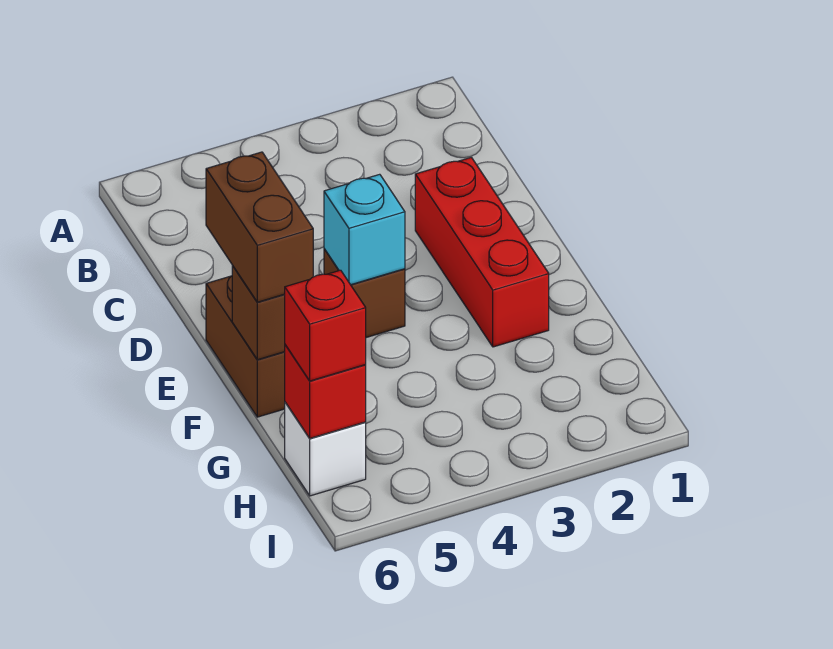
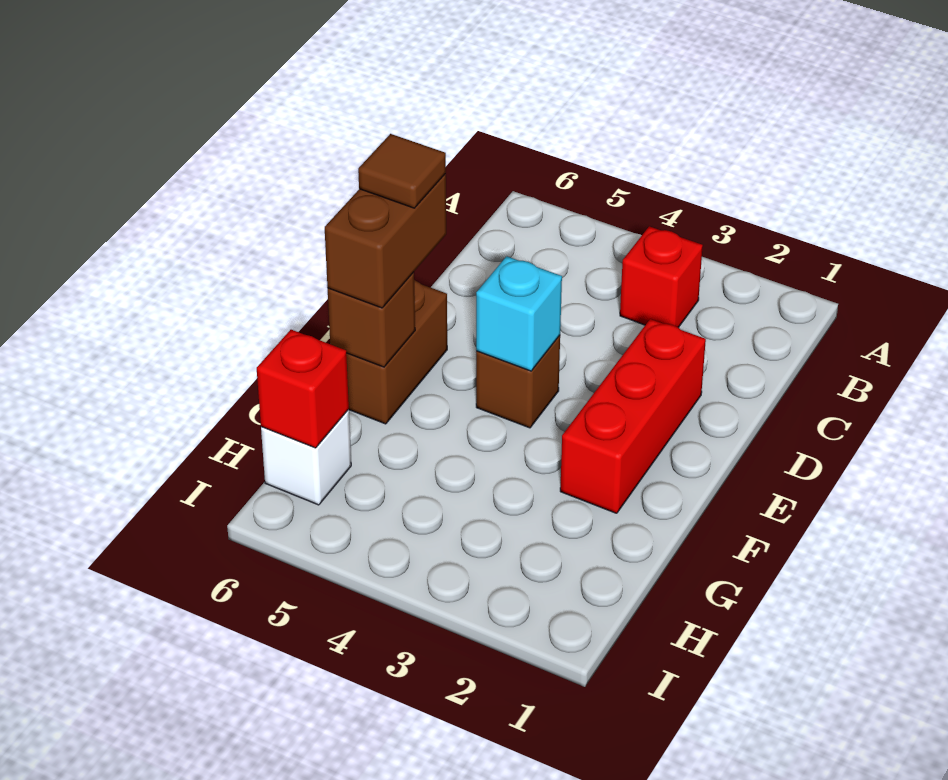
none -> brown tile E6 level 4
red brick H6 level 3 -> red brick B3 level 1

